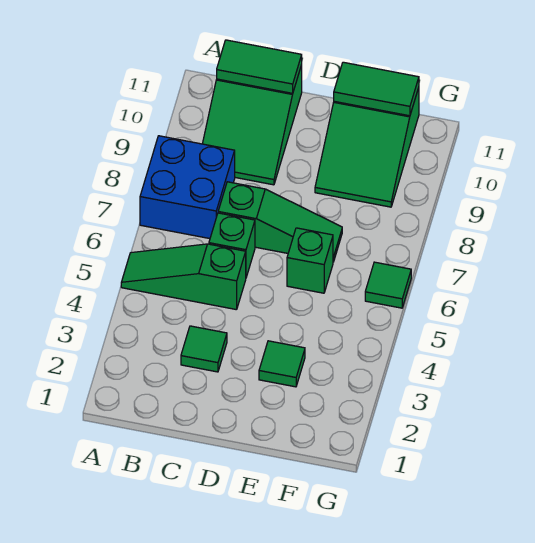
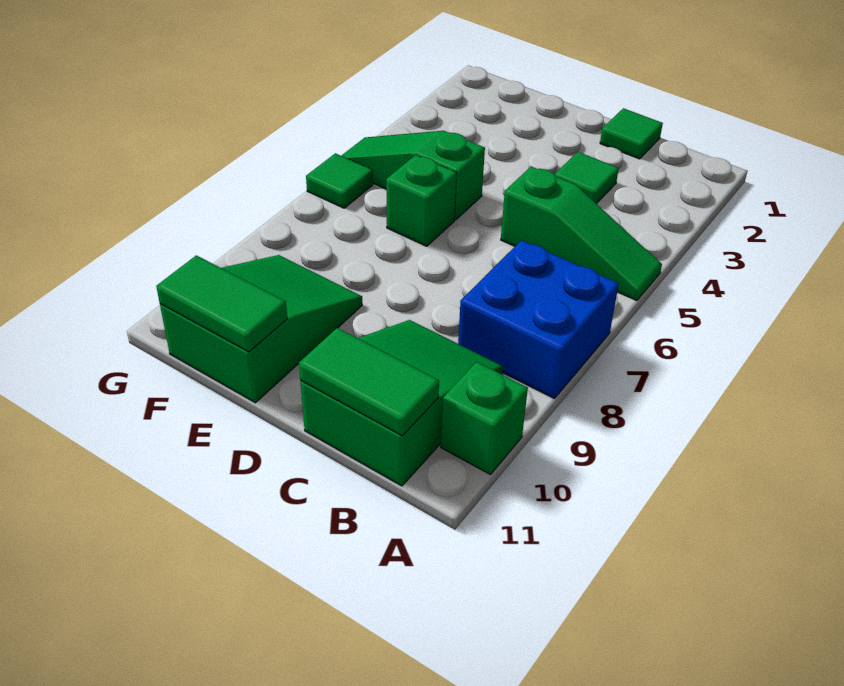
green brick C6 level 1 -> green brick A10 level 1
green slope C7:E7 level 1 top C -> green slope E5:G5 level 1 top E
green tile E3 level 1 -> green tile C1 level 1

